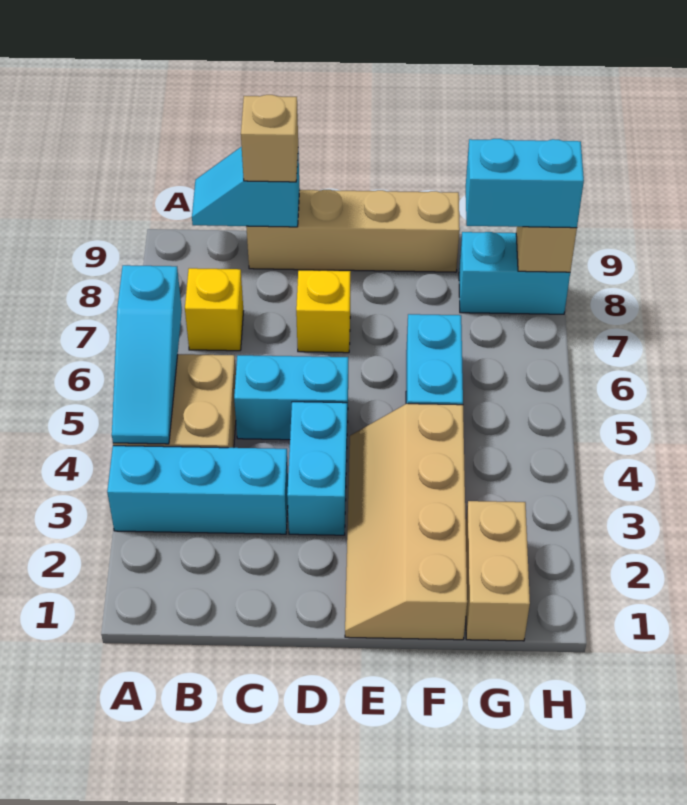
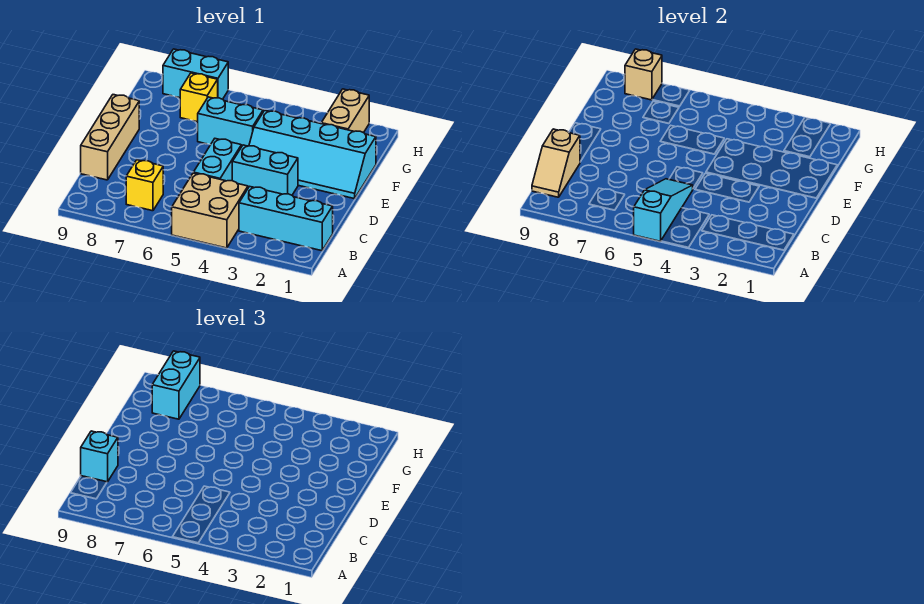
cyan brick A3:C3 level 1 -> cyan brick B1:B3 level 1
cyan slope A4:A6 level 2 top 6 -> cyan slope A5:C5 level 2 top A
cyan slope B9:C9 level 2 top C -> tan slope B9:C9 level 2 top C
tan brick C9:F9 level 1 -> tan brick C9:E9 level 1
tan brick C9 level 3 -> cyan brick C9 level 3
yellow brick D7 level 1 -> yellow brick G7 level 1
tan slope E1:F4 level 1 top F -> cyan slope E1:F4 level 1 top F
tan brick G1:G2 level 1 -> tan brick G2:H2 level 1
cyan brick G8:H8 level 1 -> cyan brick H7:H8 level 1

